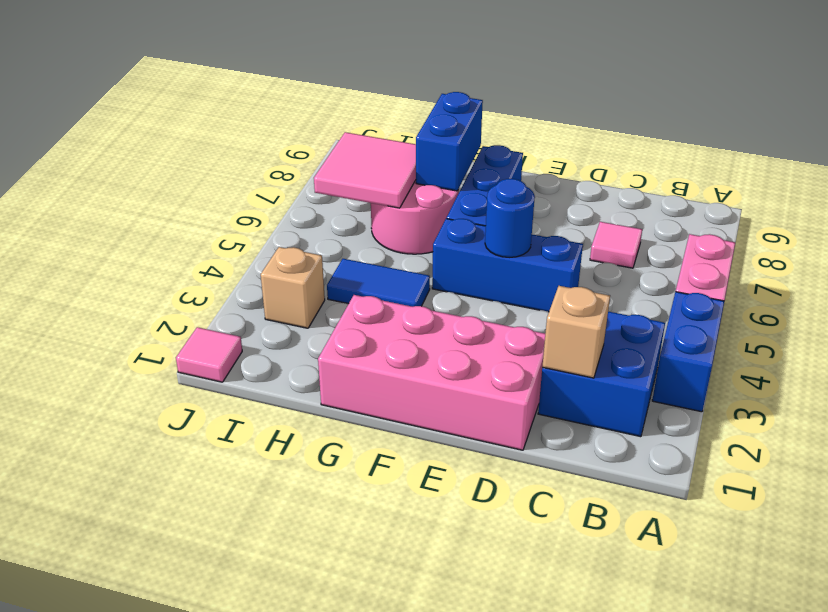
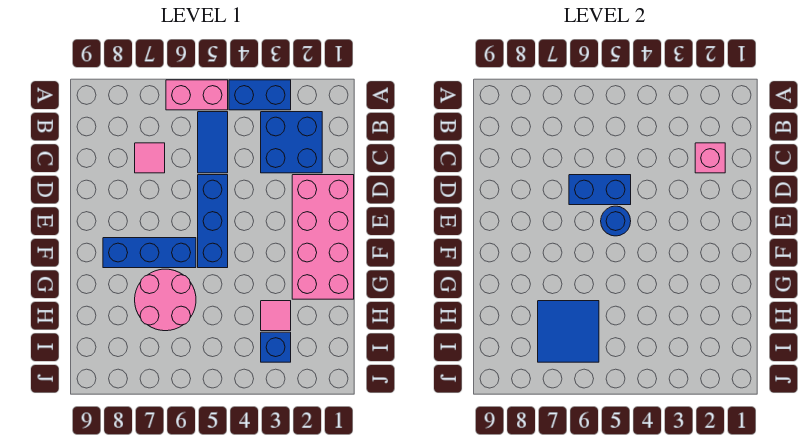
tan brick C2 level 2 -> pink brick C2 level 2
blue tile G4:H4 level 1 -> blue tile B5:C5 level 1
blue brick G7:G8 level 2 -> blue brick D5:D6 level 2
pink tile H6:I7 level 2 -> blue tile H6:I7 level 2
tan brick I3 level 1 -> blue brick I3 level 1
pink tile J1 level 1 -> pink tile H3 level 1

